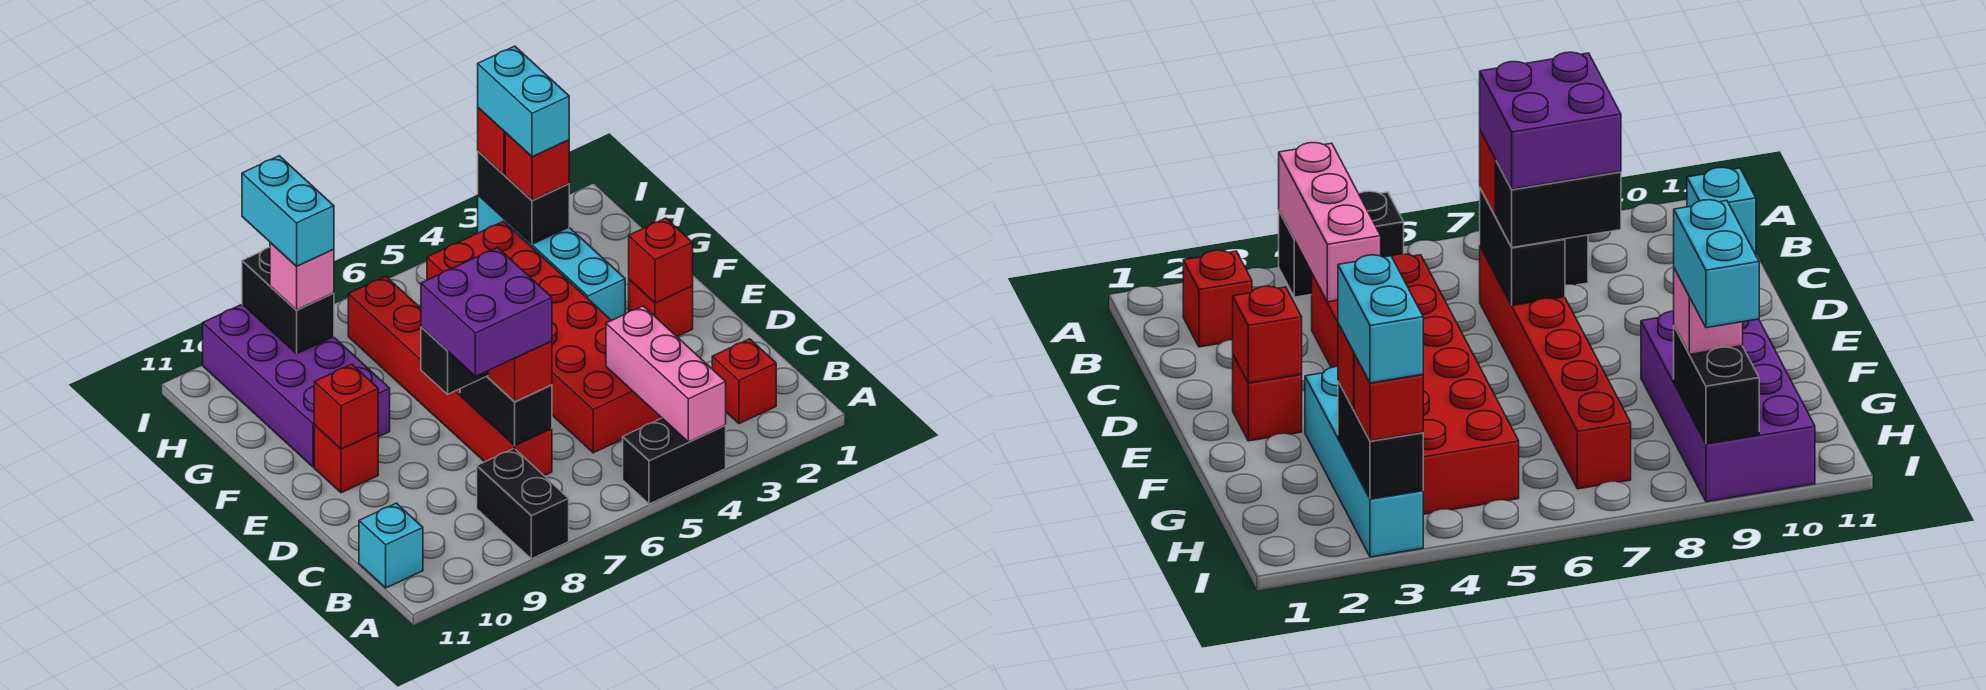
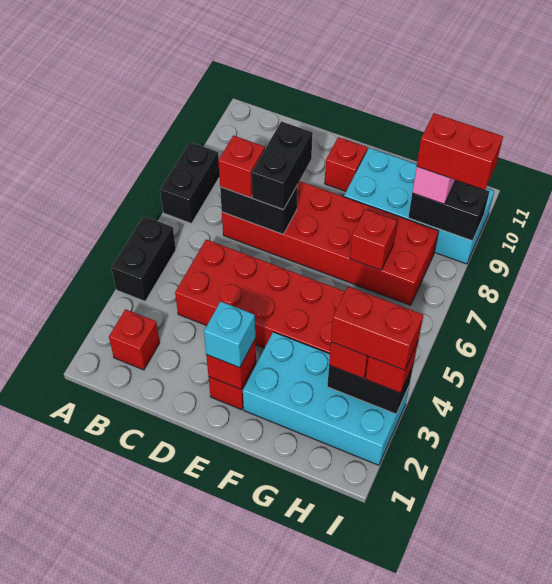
pink brick A4:C4 level 2 -> none
black brick A8:B8 level 1 -> black brick A7:A8 level 1
cyan brick B11 level 1 -> cyan brick E2 level 3
red brick C7:H7 level 1 -> red brick C7:H8 level 1
purple brick C7:D8 level 4 -> none
red brick E10 level 2 -> red brick G7 level 2
cyan brick F3:I3 level 1 -> cyan brick F2:I3 level 1
purple brick F9:I10 level 1 -> cyan brick F9:I10 level 1
cyan brick H3:I3 level 4 -> red brick H3:I3 level 4
cyan brick H9:I9 level 4 -> red brick H9:I9 level 4

